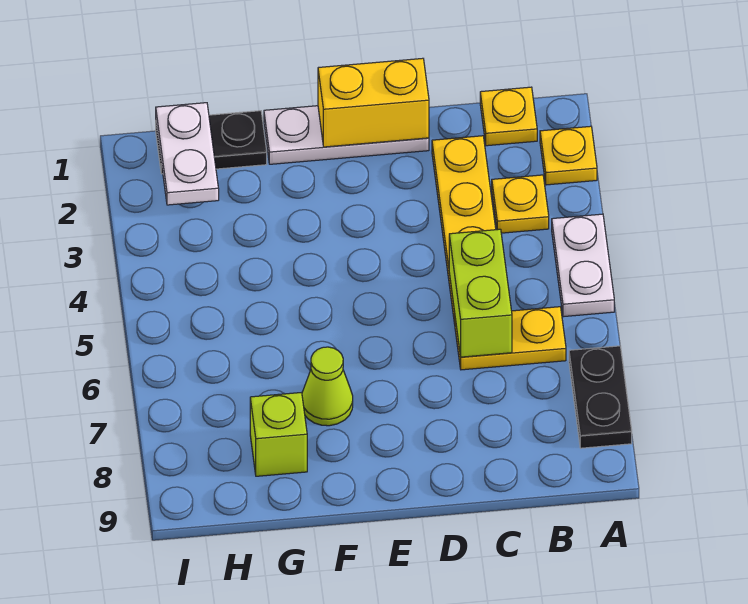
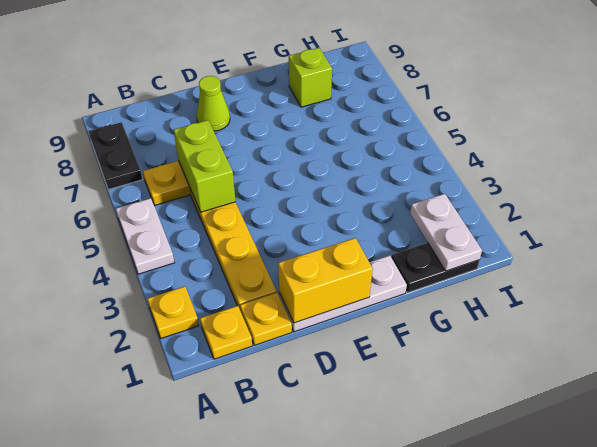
yellow plate B3 level 1 -> yellow plate C1 level 1
lime cone F7 level 1 -> lime cone D8 level 1

